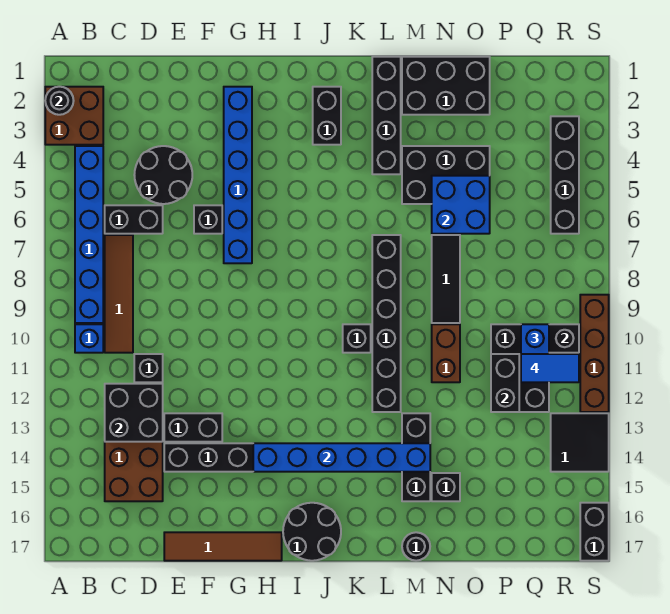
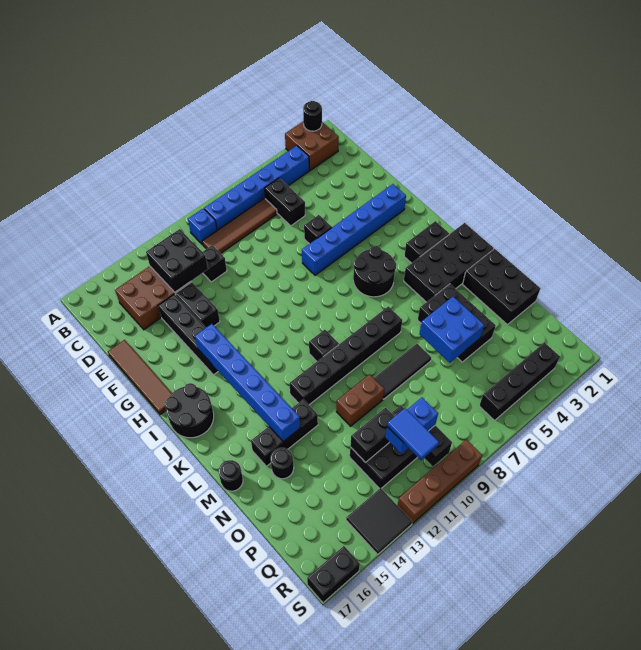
black round brick D4:E5 level 1 -> black round brick I5:J6 level 1
black brick L1:L4 level 1 -> black brick K1:L4 level 1
black brick N15 level 1 -> black round brick N15 level 1

